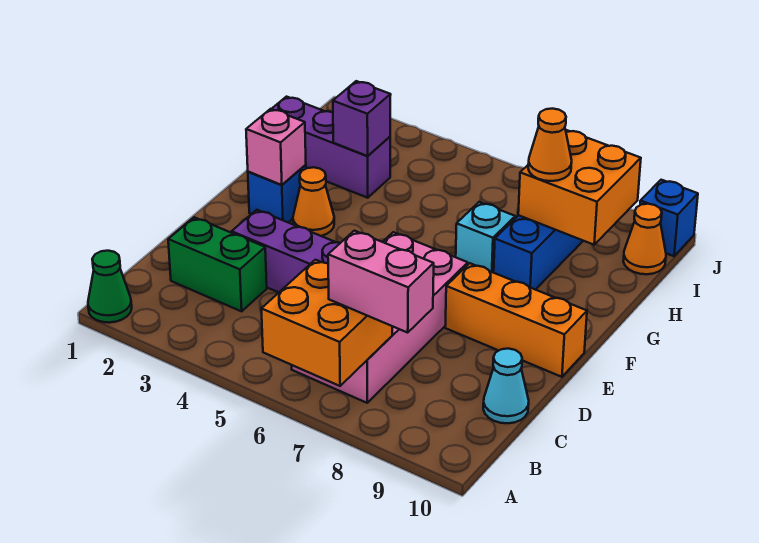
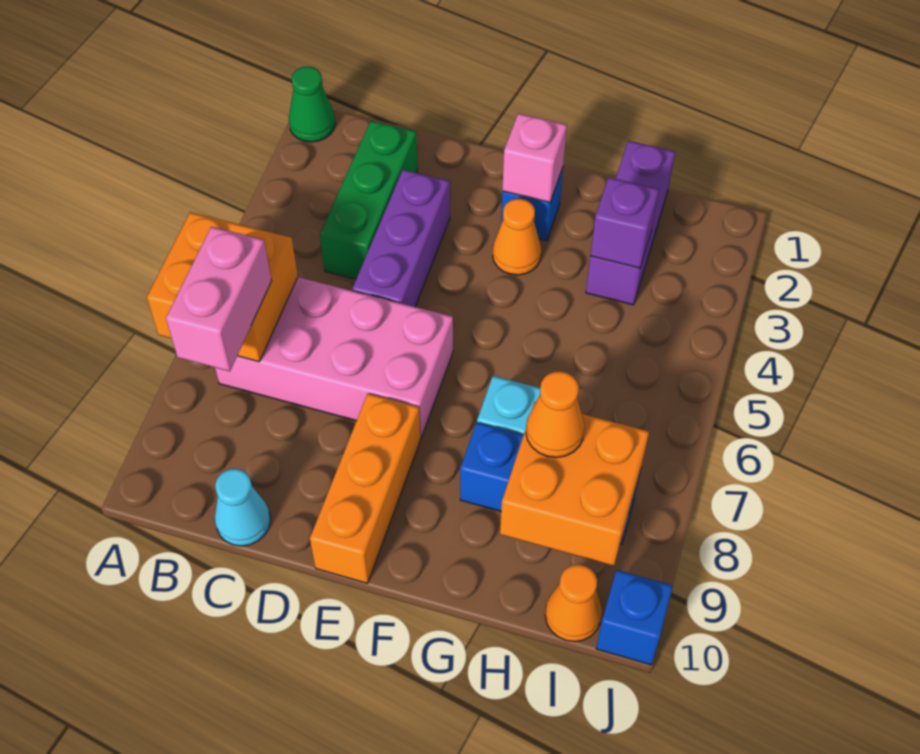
green brick C2:C3 level 1 -> green brick C2:C4 level 1

